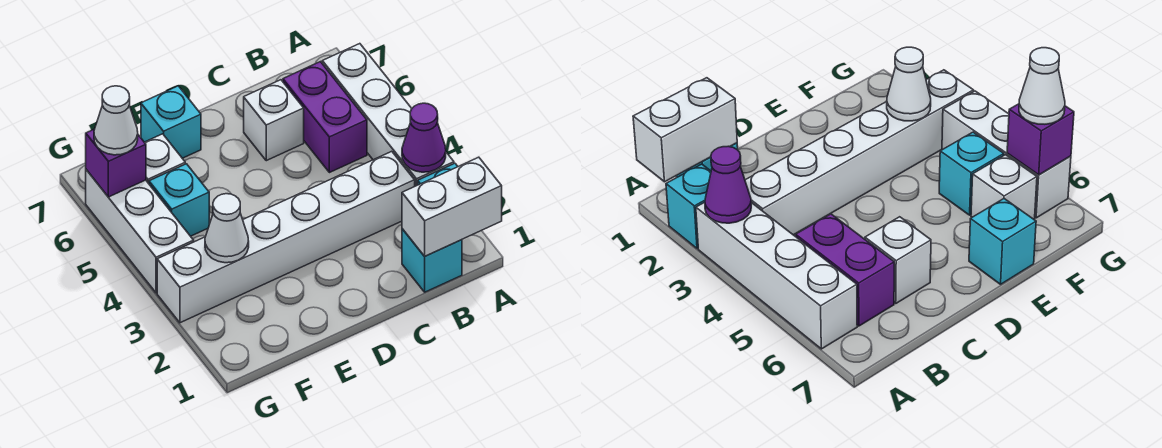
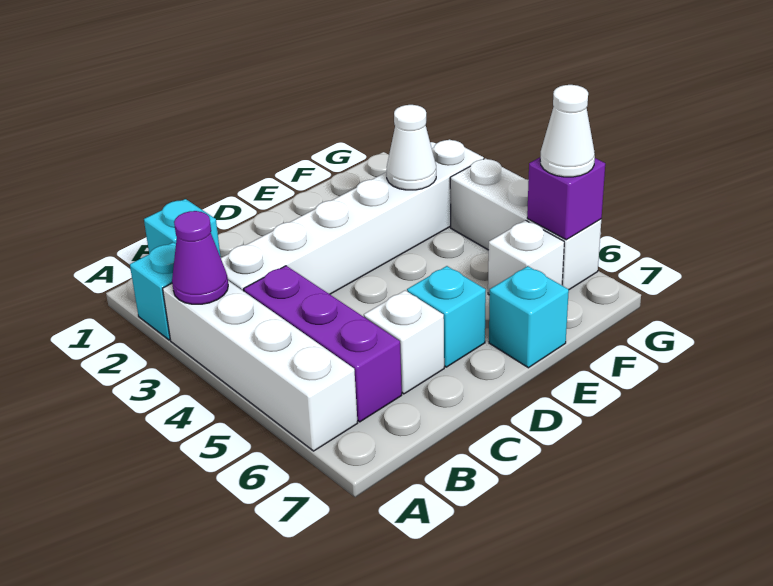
white brick A1:B1 level 2 -> none
purple brick B5:B6 level 1 -> purple brick B4:B6 level 1
cyan brick F5 level 1 -> cyan brick D6 level 1

